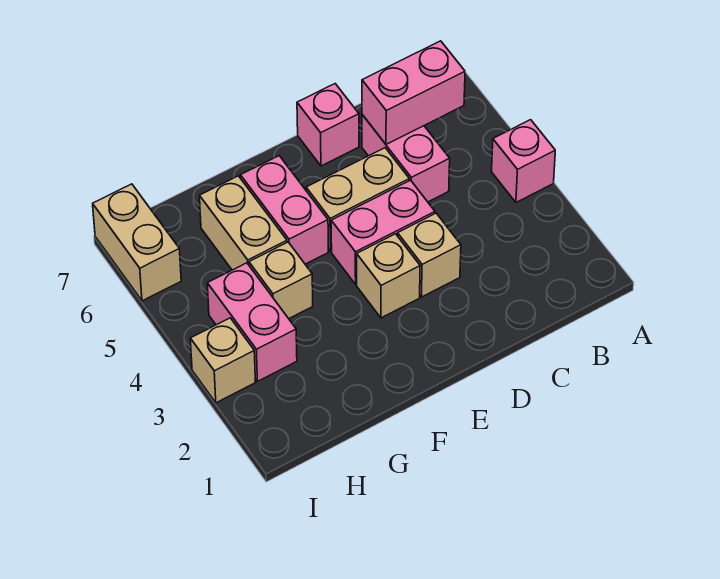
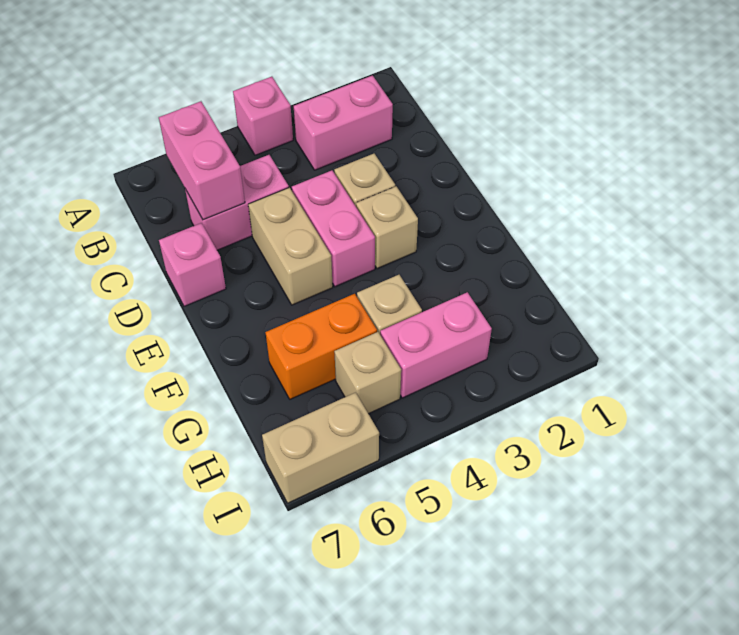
pink brick F5:F6 level 1 -> pink brick B2:B3 level 1
tan brick G5:G6 level 1 -> orange brick G5:G6 level 1
tan brick I3 level 1 -> tan brick H5 level 1

